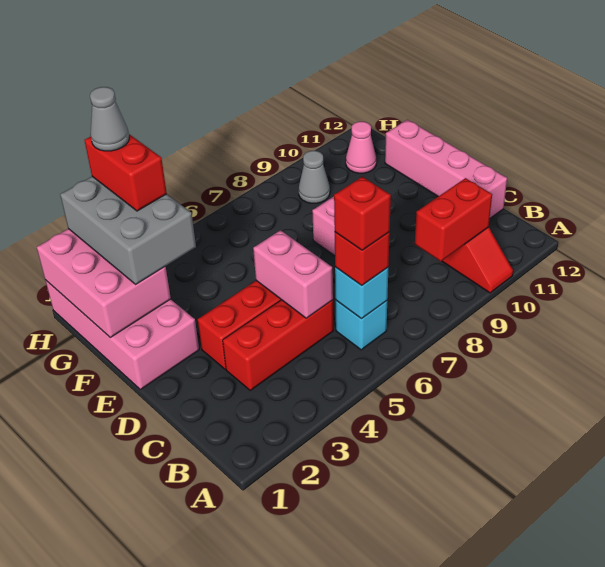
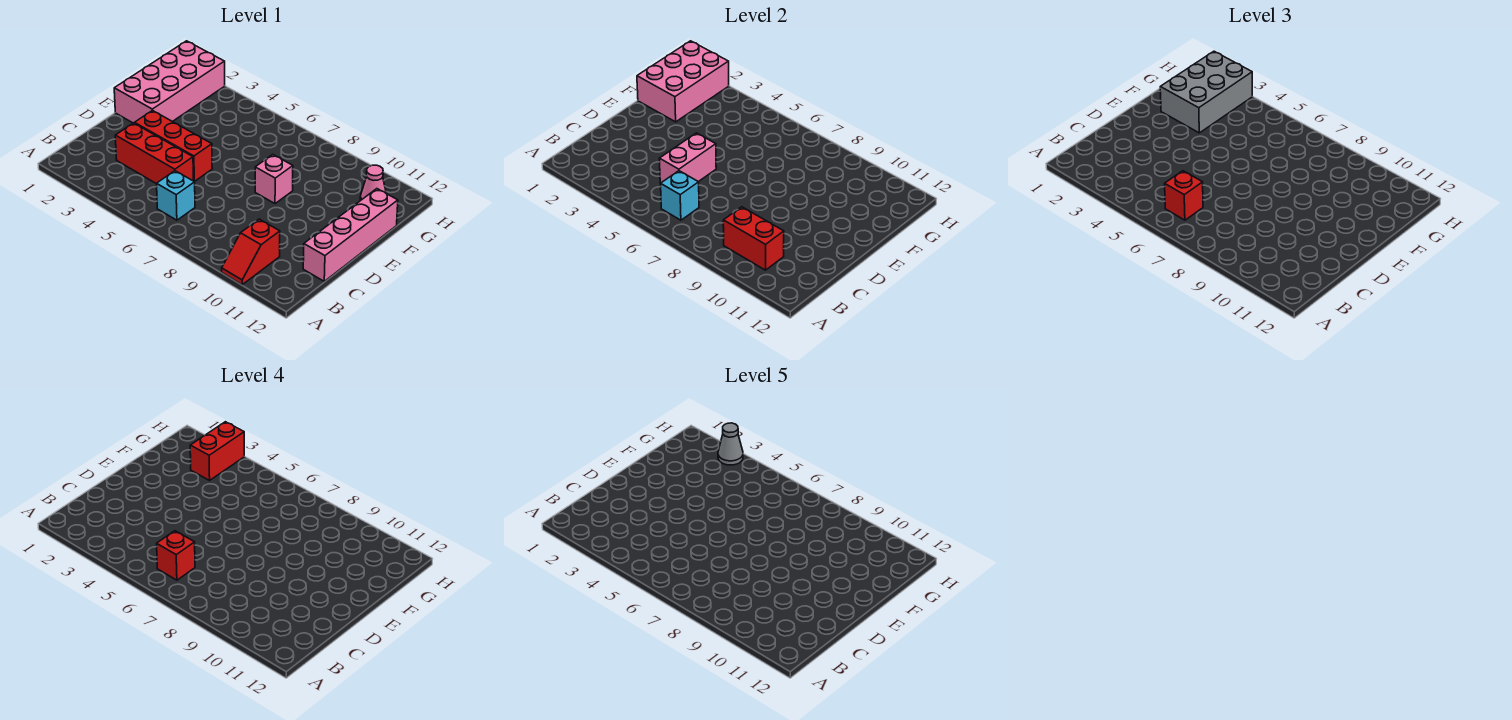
grey cone G9 level 1 -> none

